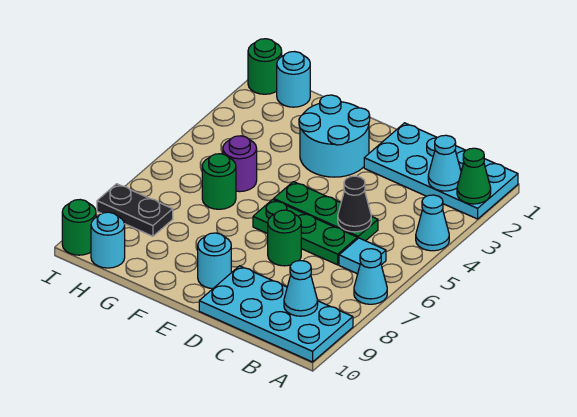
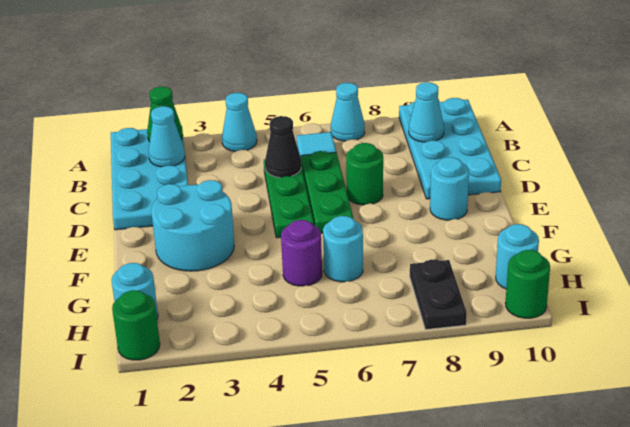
green round brick G6 level 1 -> cyan round brick G6 level 1

